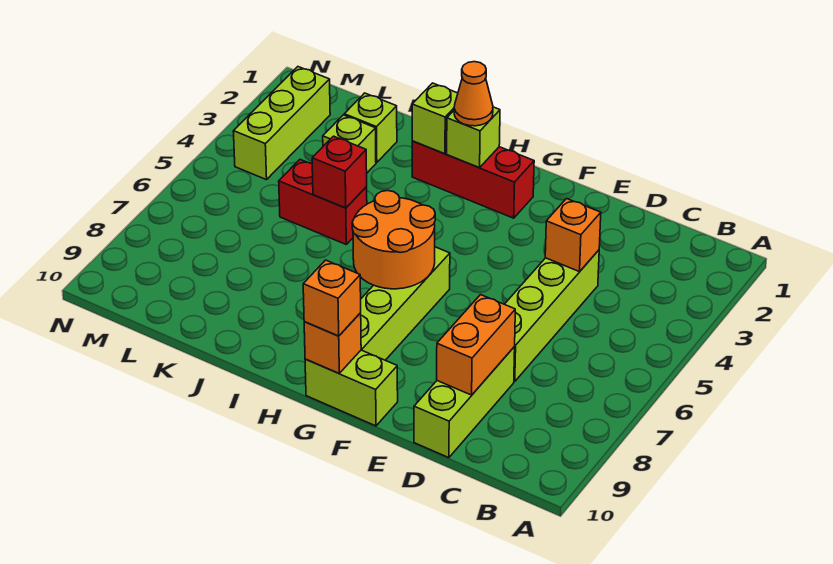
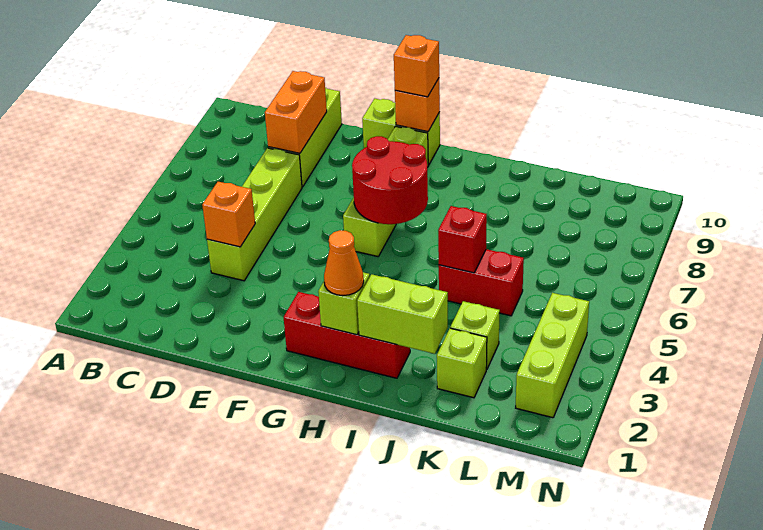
orange round brick G6:H7 level 2 -> red round brick G6:H7 level 2
lime brick I2 level 2 -> lime brick I2:J2 level 2

